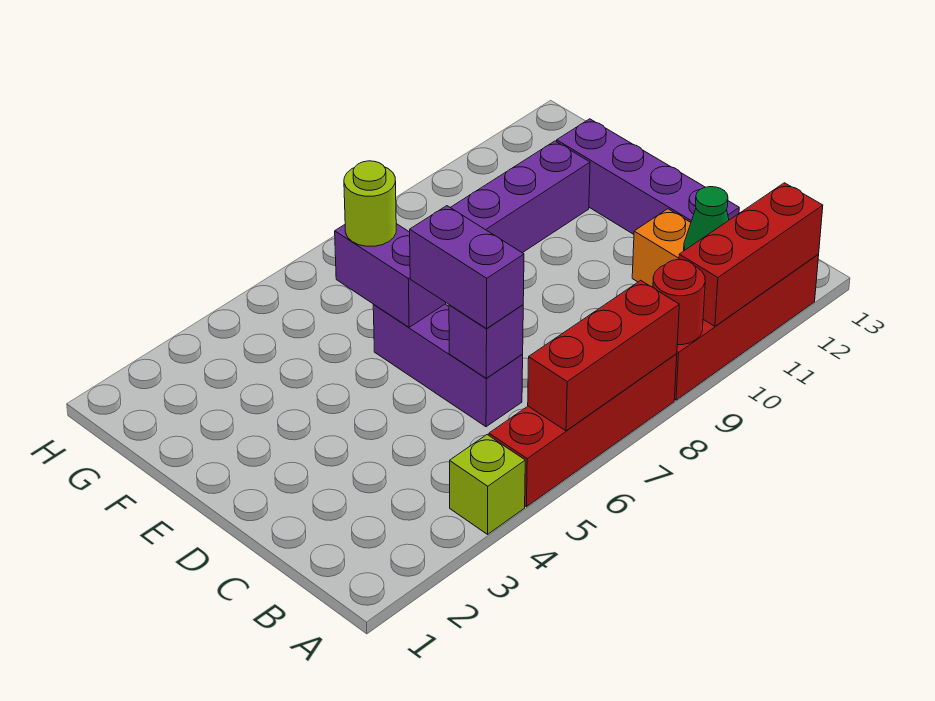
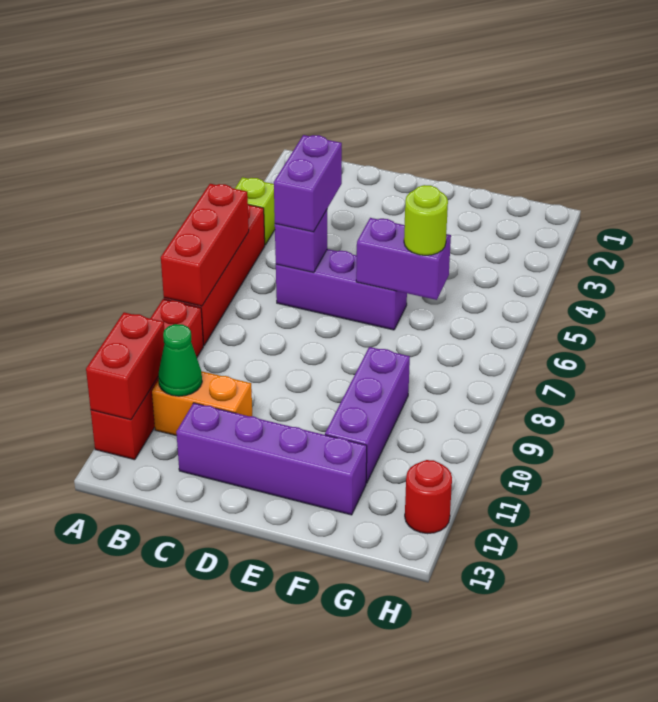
red round brick A9 level 2 -> red round brick H12 level 1
red brick A10:A12 level 2 -> red brick A11:A12 level 2
purple brick C6:D6 level 3 -> purple brick C5:C6 level 3

